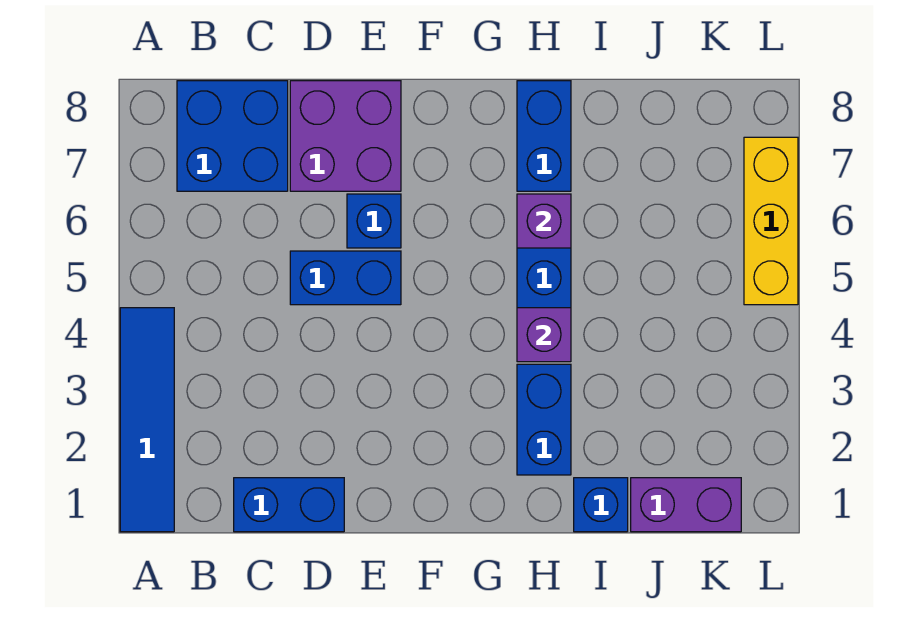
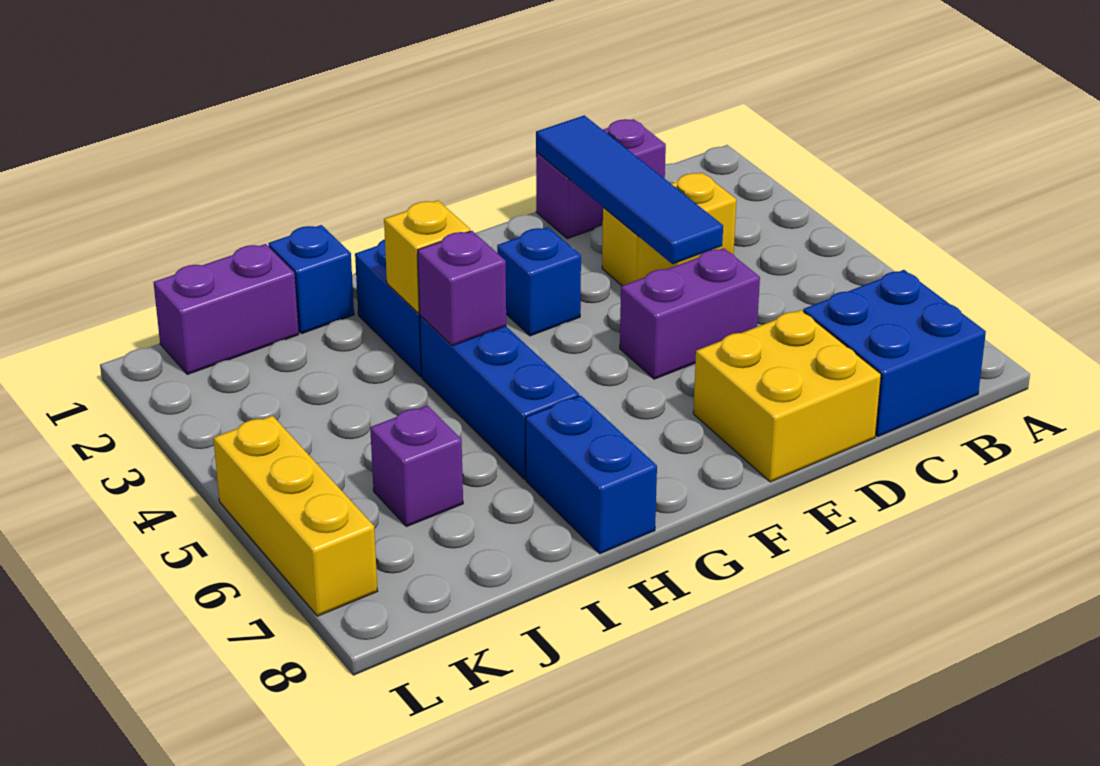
blue tile A1:A4 level 1 -> blue tile D1:D4 level 2
blue brick C1:D1 level 1 -> purple brick C1:D1 level 1
none -> yellow brick C3:D3 level 1
blue brick D5:E5 level 1 -> purple brick D5:E5 level 1
purple brick D7:E8 level 1 -> yellow brick D7:E8 level 1
blue brick E6 level 1 -> blue brick F3 level 1
none -> yellow brick H3 level 2
purple brick H6 level 2 -> purple brick J6 level 1

